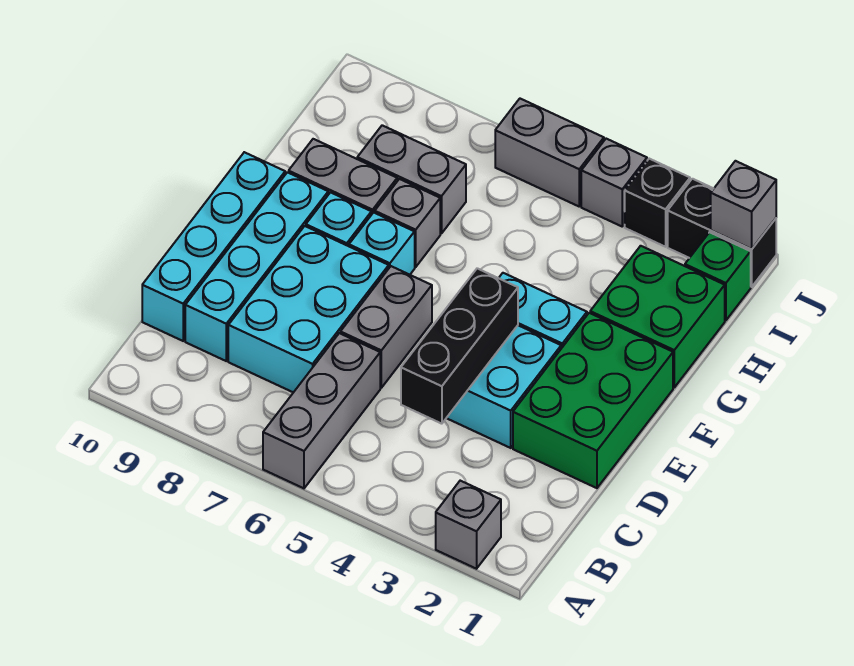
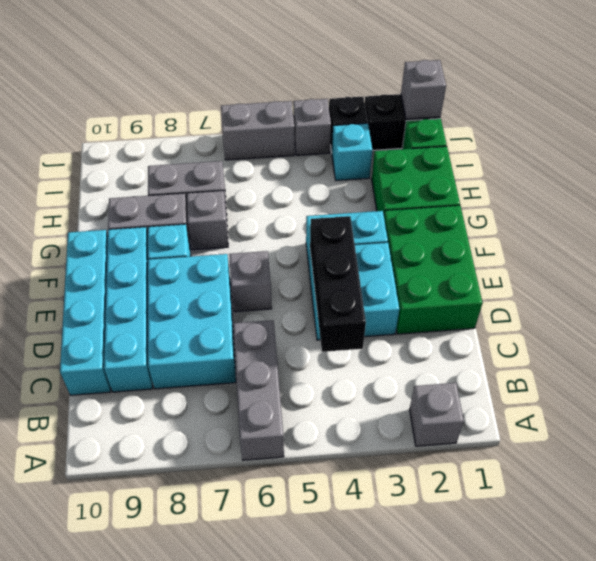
grey brick D6:E6 level 1 -> grey brick E6 level 1
cyan brick F7 level 1 -> cyan brick I3 level 1

